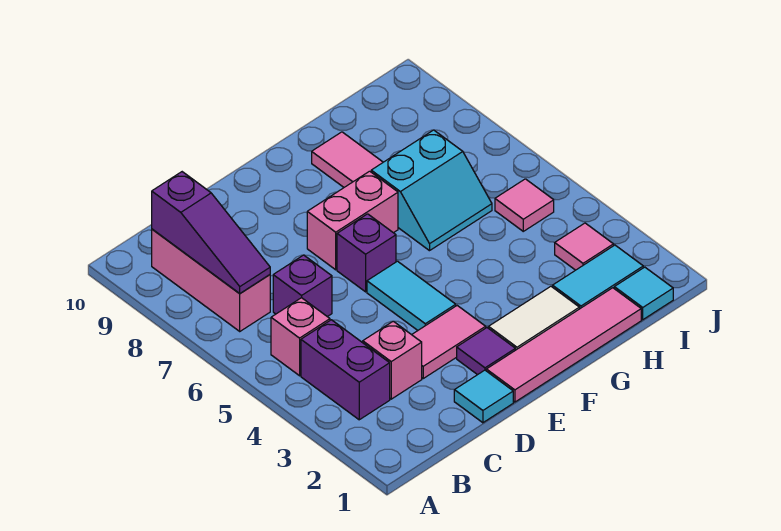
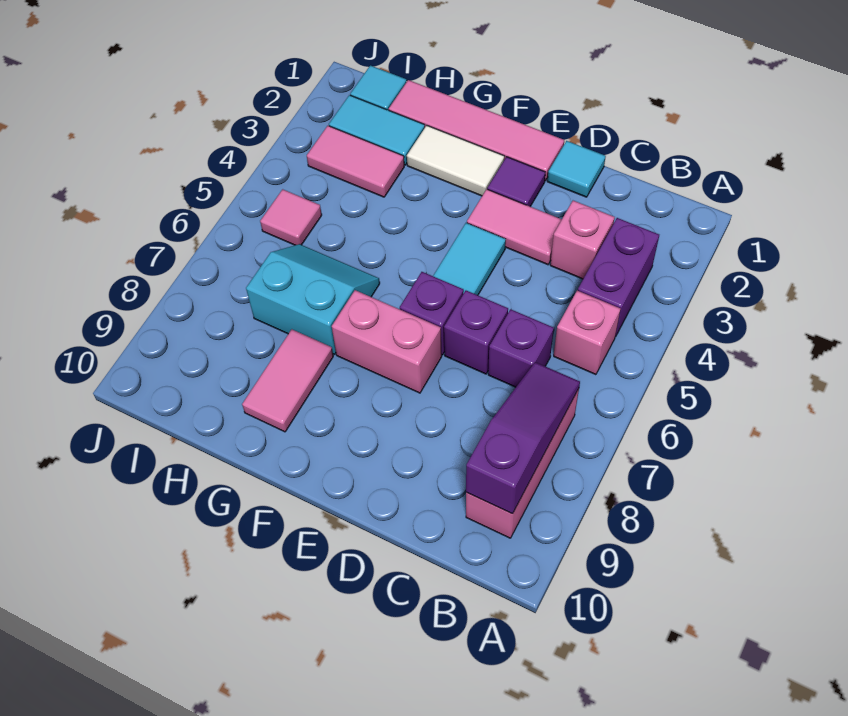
none -> purple brick D6 level 1
pink tile I3 level 1 -> pink tile H3:I3 level 1

